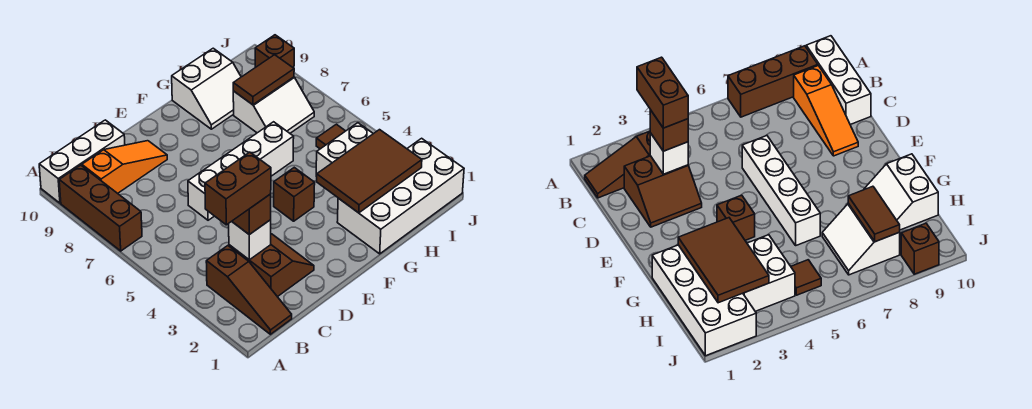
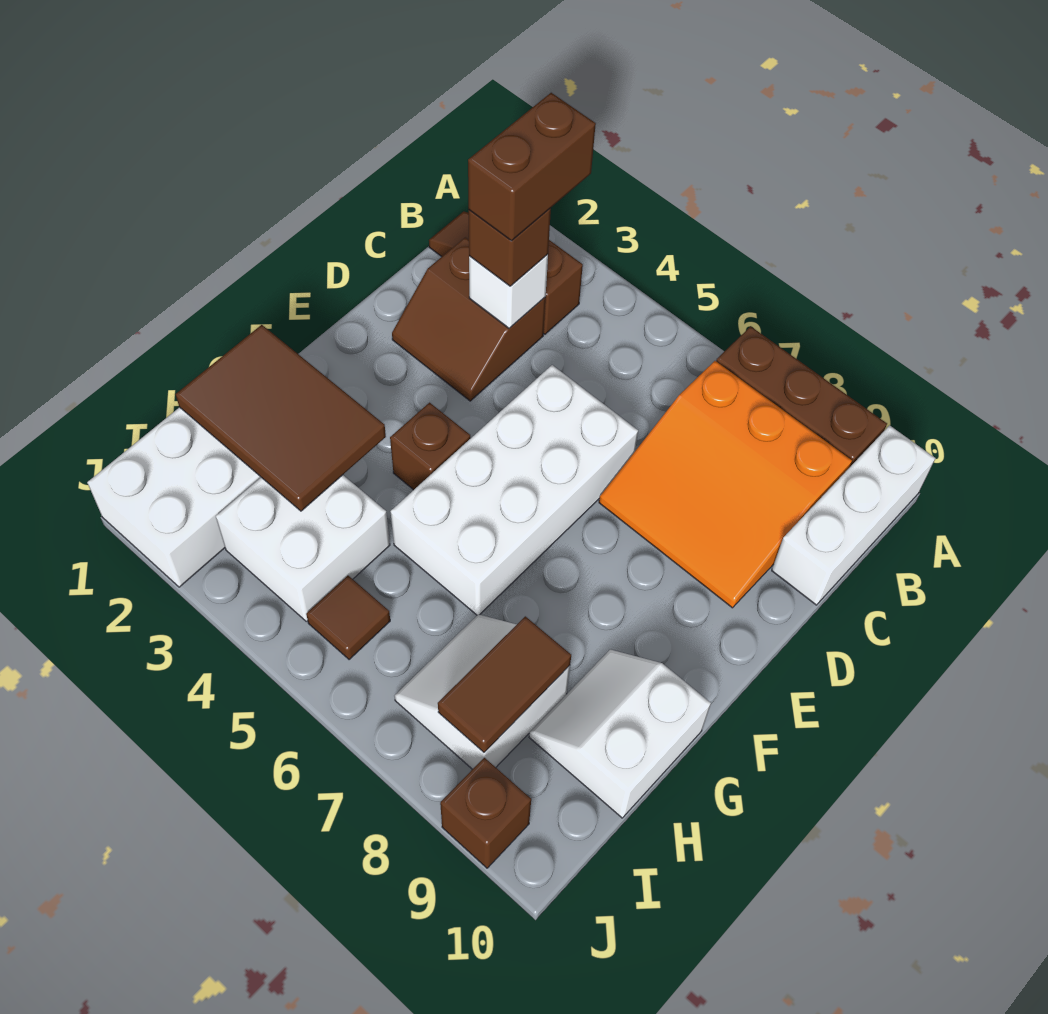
orange slope B9:D9 level 1 top B -> orange slope B7:D9 level 1 top B
white brick D6:G6 level 1 -> white brick D5:G6 level 1
brown tile G2:I3 level 2 -> brown tile G1:H3 level 2

